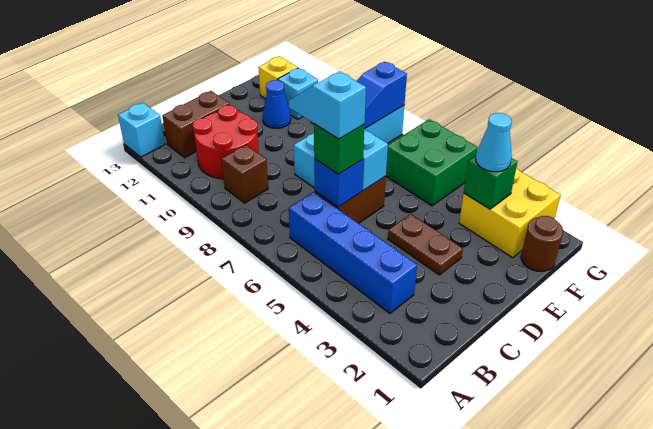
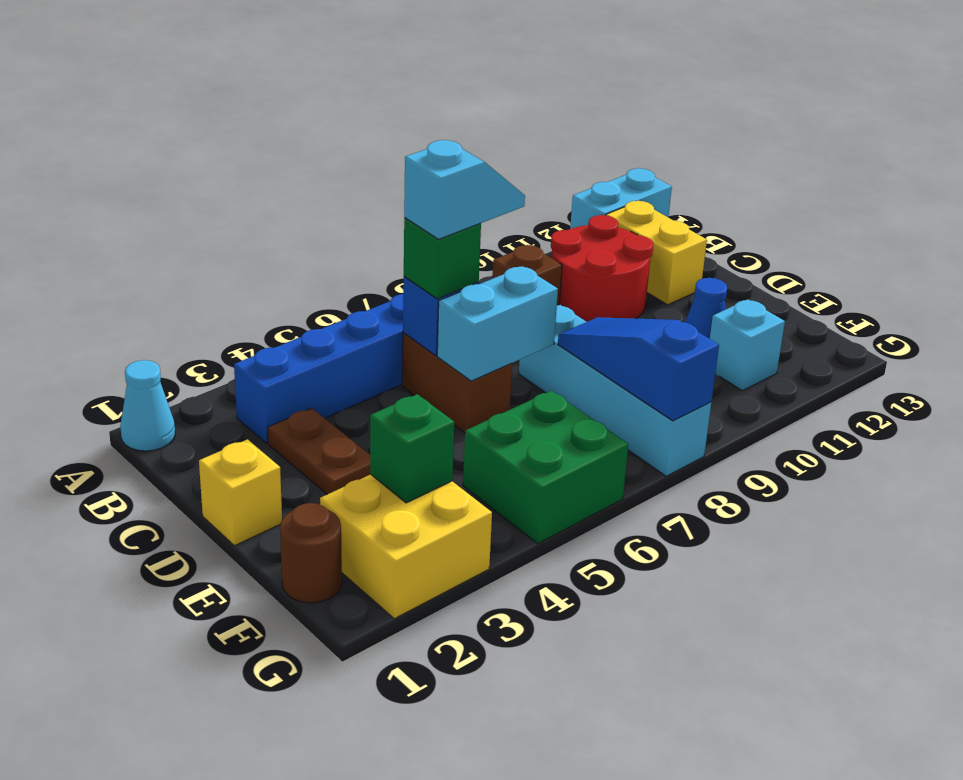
cyan brick A13 level 1 -> cyan brick A12:A13 level 1
brown brick B12:C12 level 1 -> yellow brick B12:C12 level 1
brown plate D3:D4 level 1 -> brown plate C3:D3 level 1
cyan cone F3 level 3 -> cyan cone A1 level 1
yellow brick F12 level 1 -> yellow brick D1 level 1

